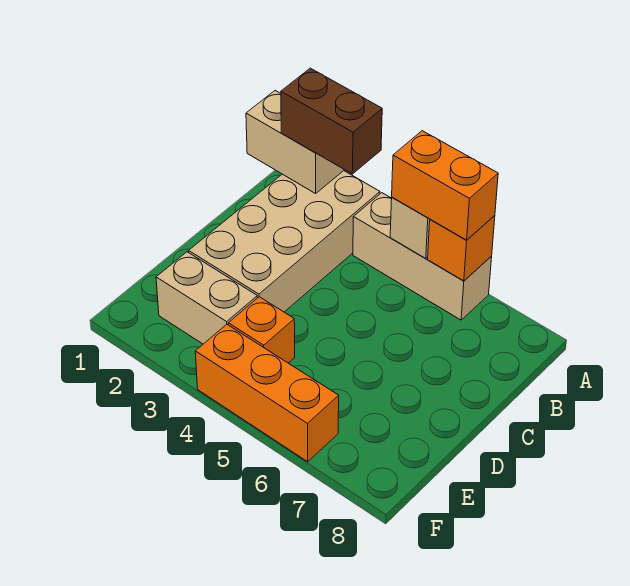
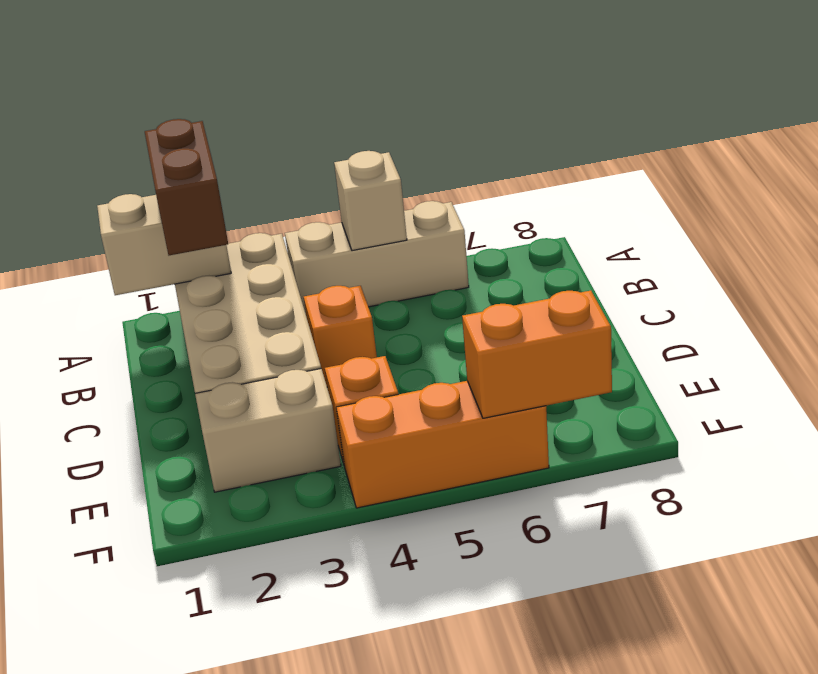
brown brick A2:A3 level 3 -> brown brick A2:B2 level 3
orange brick A5:A6 level 3 -> orange brick F6:F7 level 2
orange brick A6 level 2 -> orange brick C4 level 1

